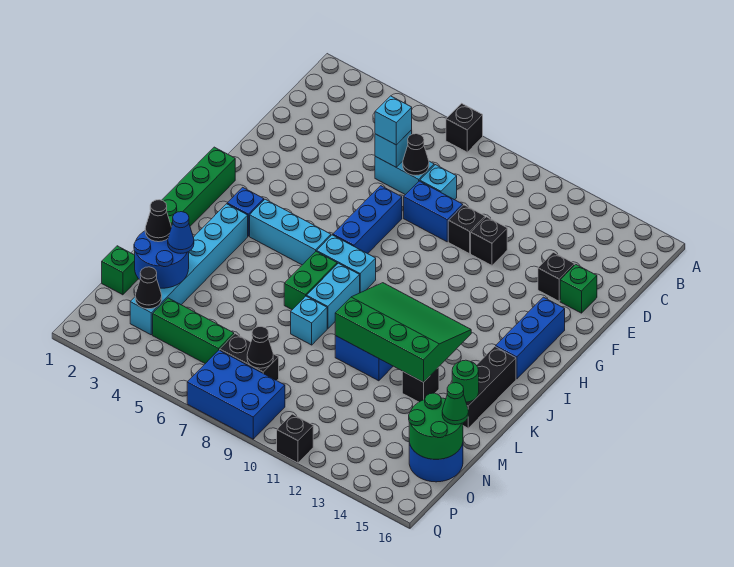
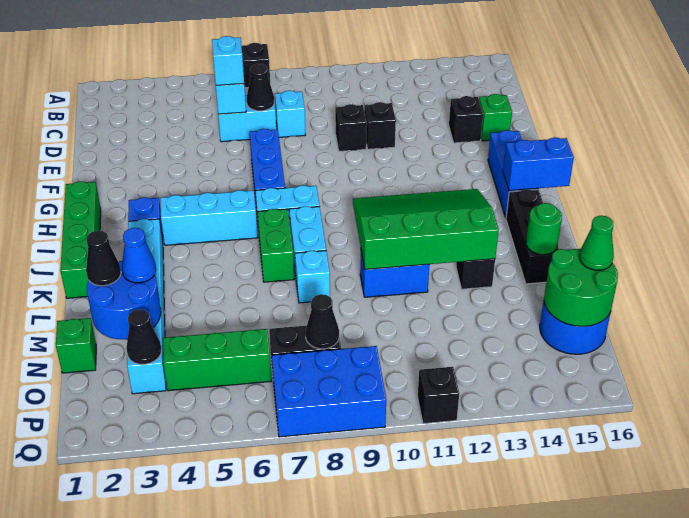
blue brick E8:E9 level 1 -> blue brick I15:I16 level 2

